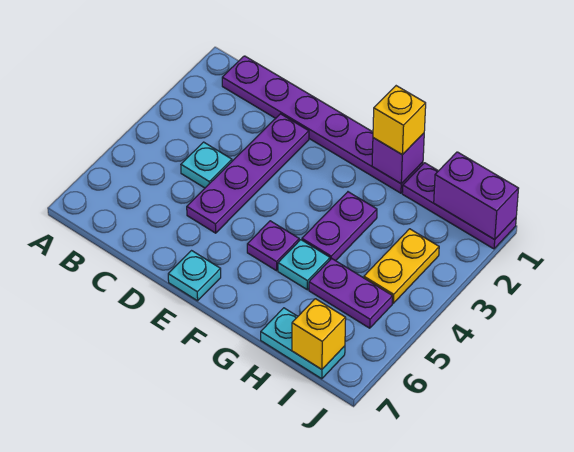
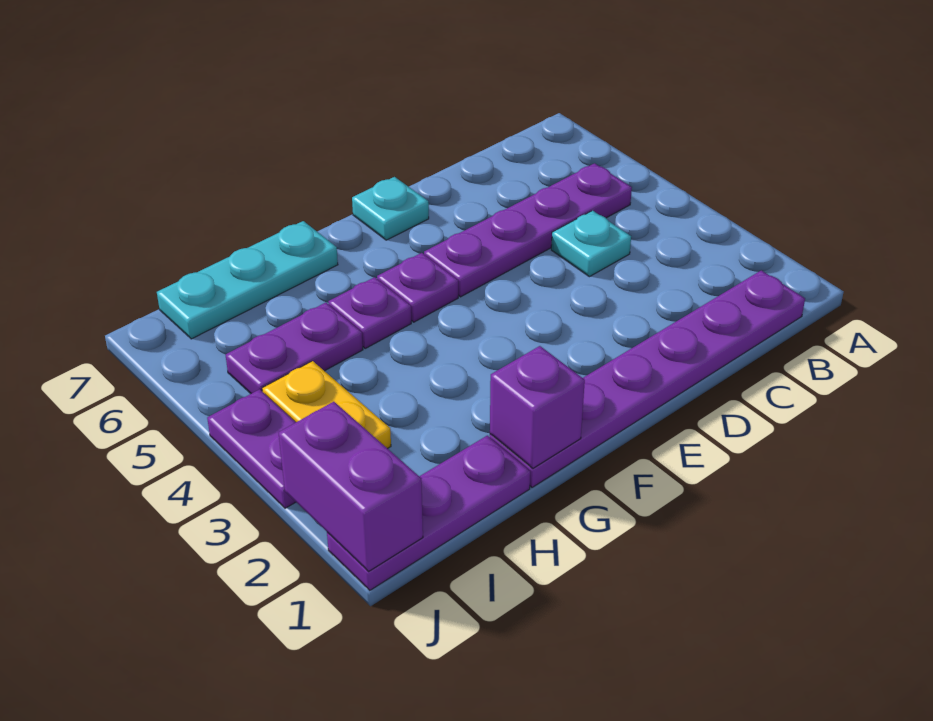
purple plate D2:D5 level 1 -> purple plate B5:E5 level 1
yellow brick G1 level 3 -> none
purple plate G3:G4 level 1 -> purple plate J3:J4 level 1
cyan plate G5 level 1 -> purple plate G5 level 1
cyan plate H7:I7 level 1 -> cyan plate G7:I7 level 1
purple brick I1:J1 level 2 -> purple brick J1:J2 level 2
yellow brick I7 level 2 -> none

